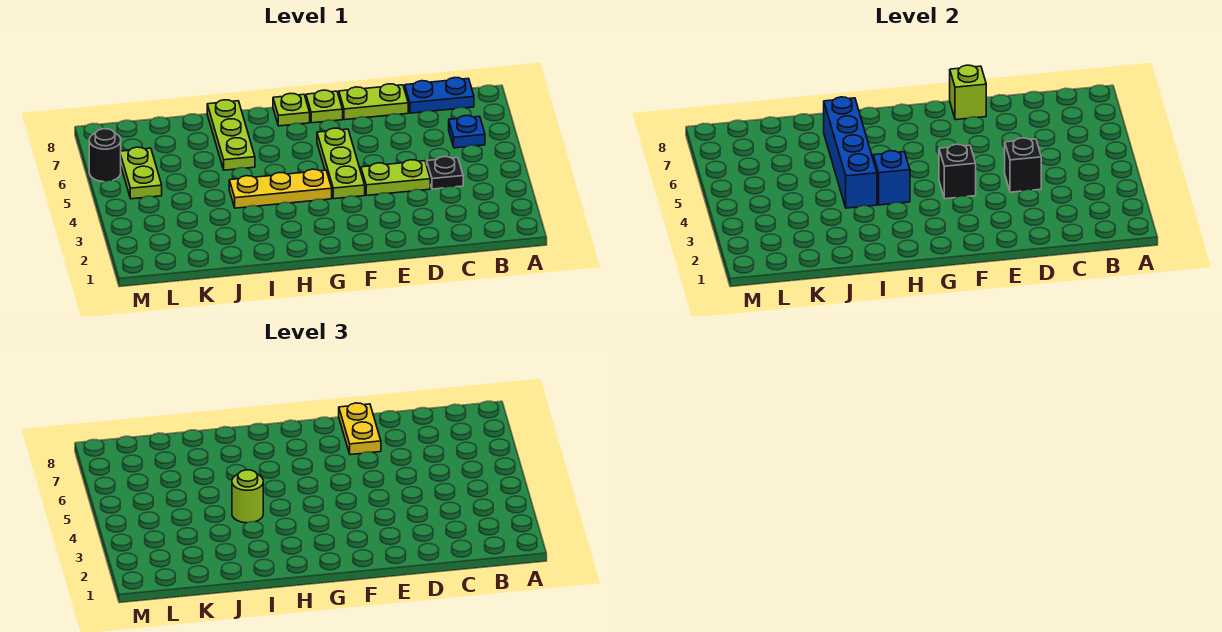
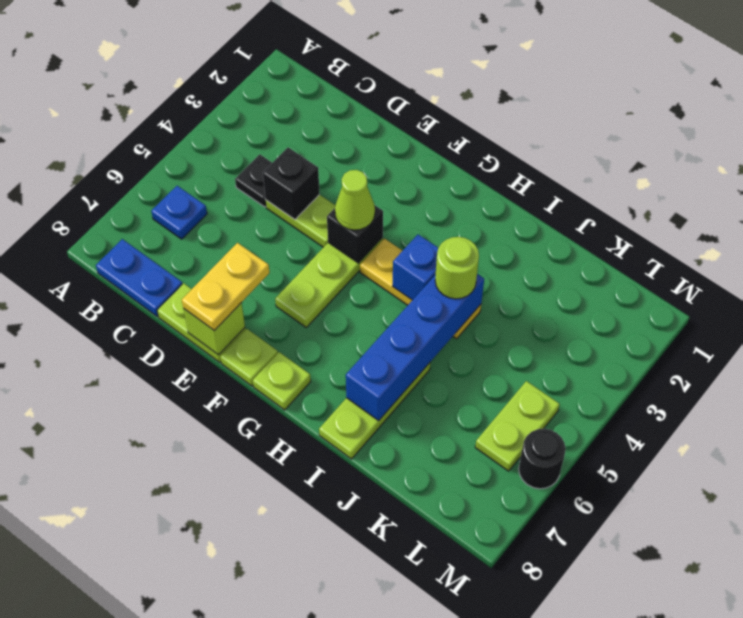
none -> lime cone F4 level 3

